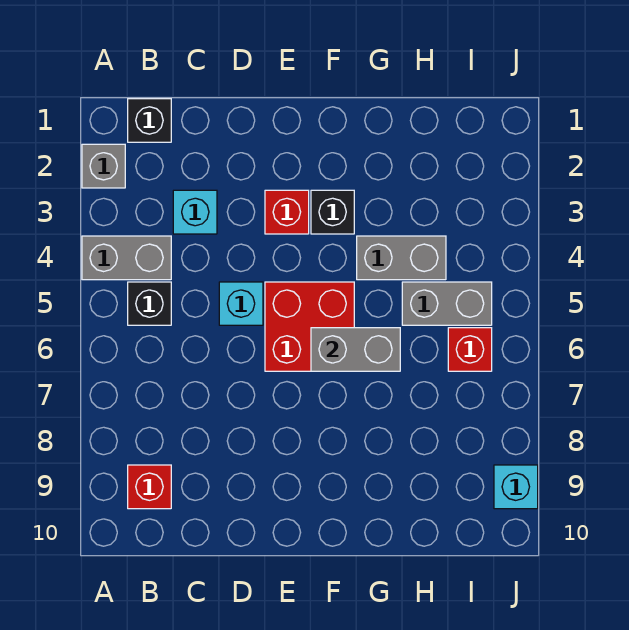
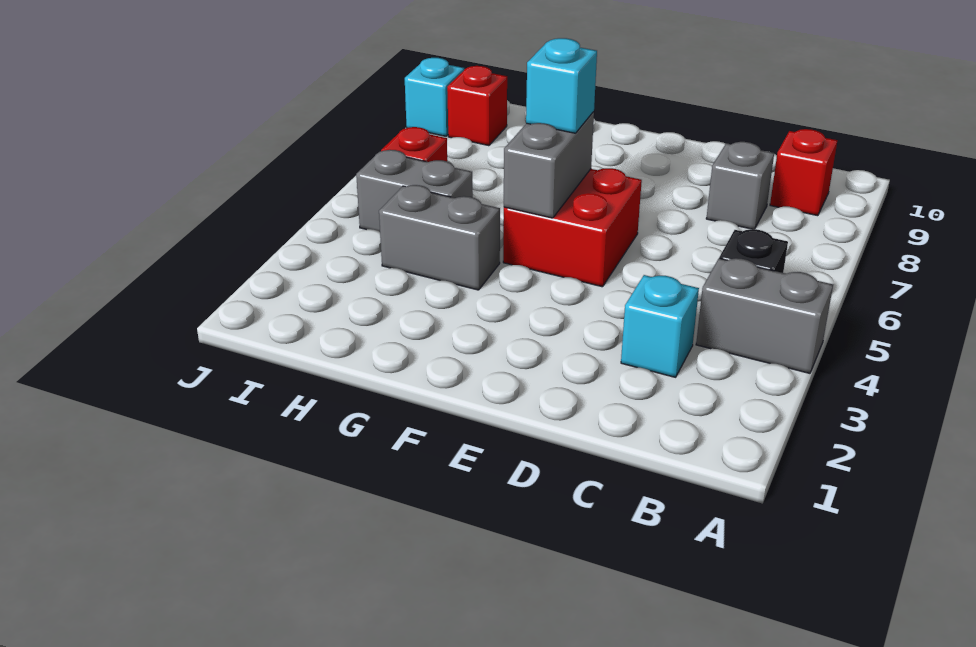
grey brick A2 level 1 -> grey brick C8 level 1
black brick B1 level 1 -> none
cyan brick D5 level 1 -> cyan brick F6 level 3
red brick E3 level 1 -> red brick I9 level 1
black brick F3 level 1 -> none
grey brick F6:G6 level 2 -> grey brick F5:F6 level 2

